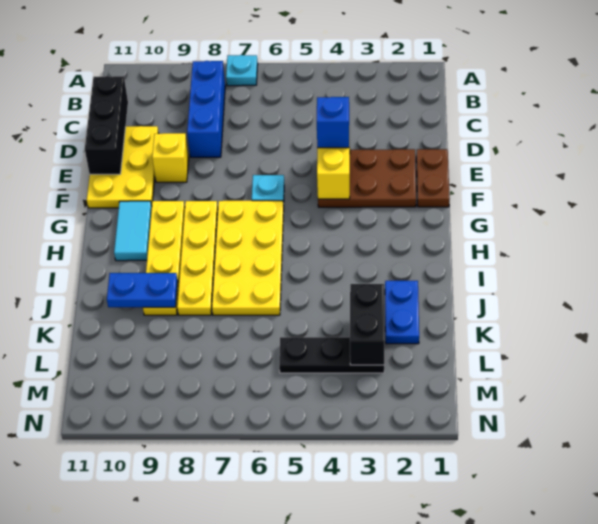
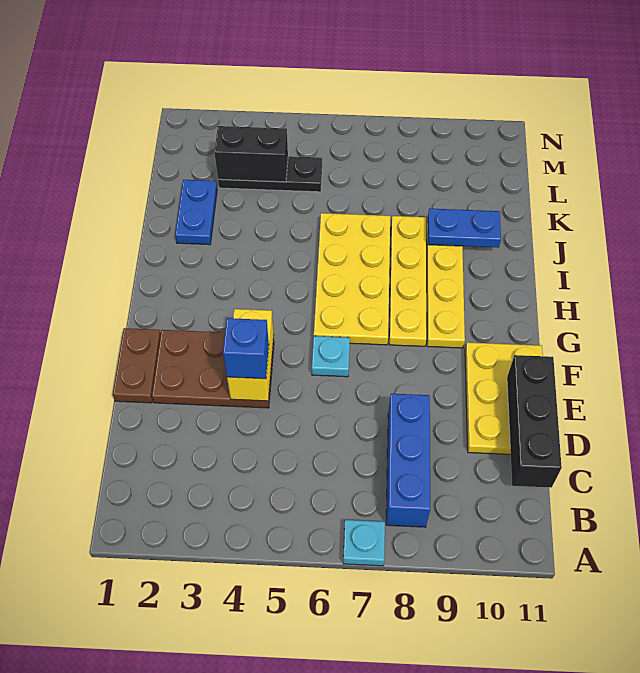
yellow brick E9 level 1 -> none
cyan tile G10:H10 level 1 -> none
black brick K3:L3 level 2 -> black brick L3:L4 level 2

